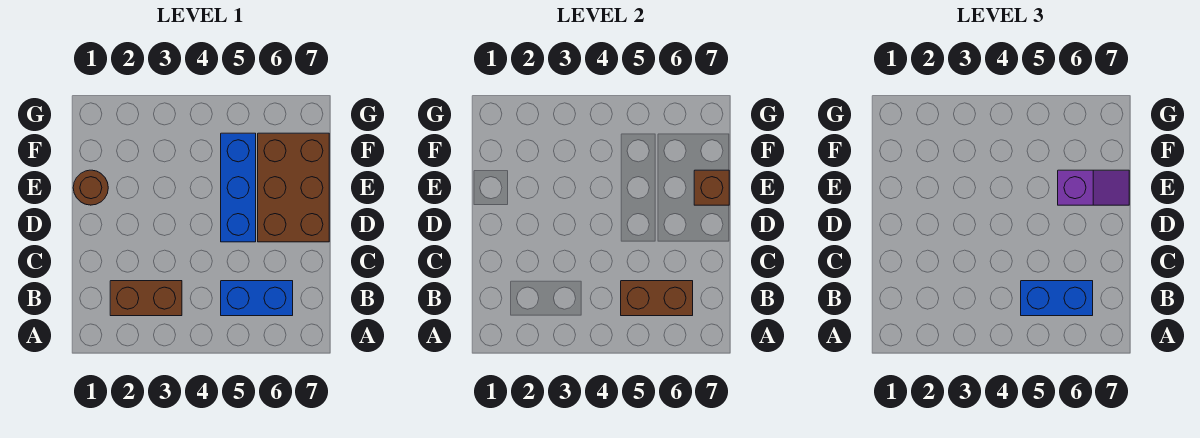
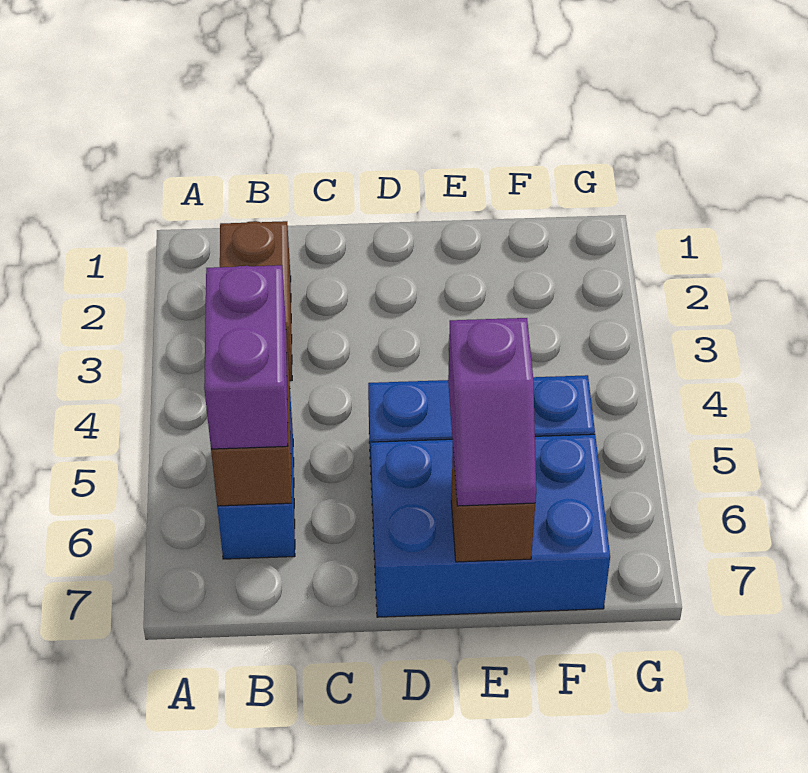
blue brick B5:B6 level 3 -> purple brick B5:B6 level 3
brown brick D6:F7 level 1 -> blue brick D6:F7 level 1
brown round brick E1 level 1 -> none

